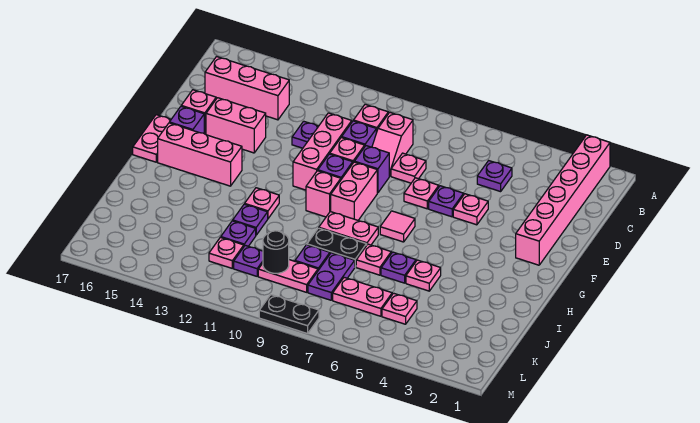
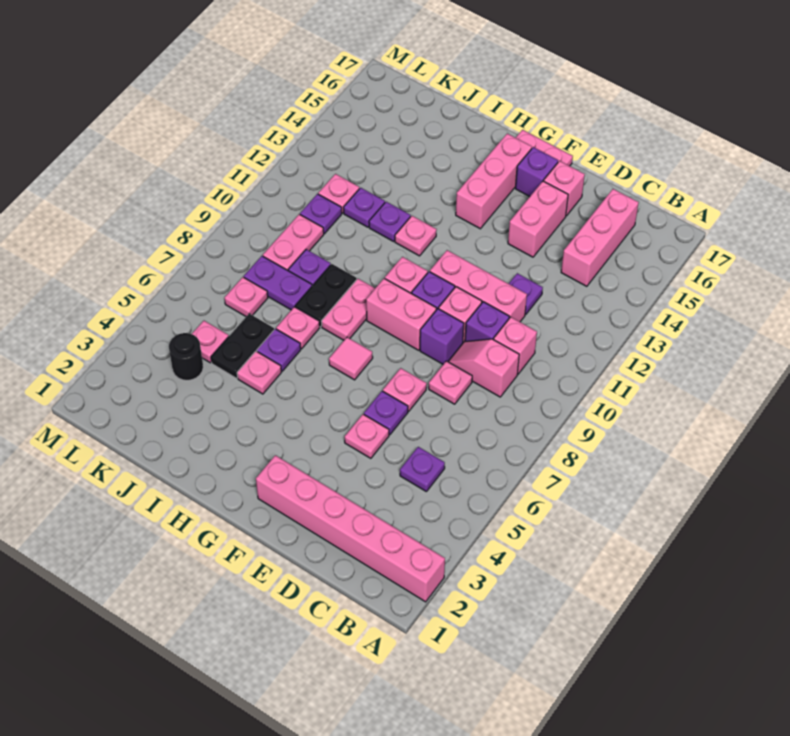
pink plate K6:K7 level 1 -> pink plate K7 level 1
black round brick K10 level 2 -> black round brick K4 level 1
black plate M8:M9 level 1 -> black plate J5:J6 level 1

